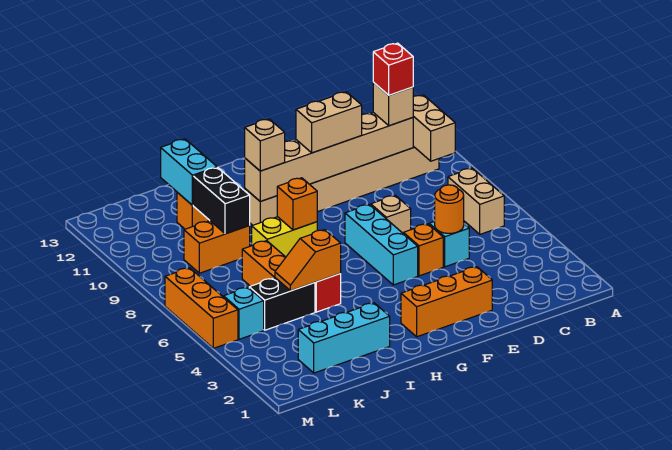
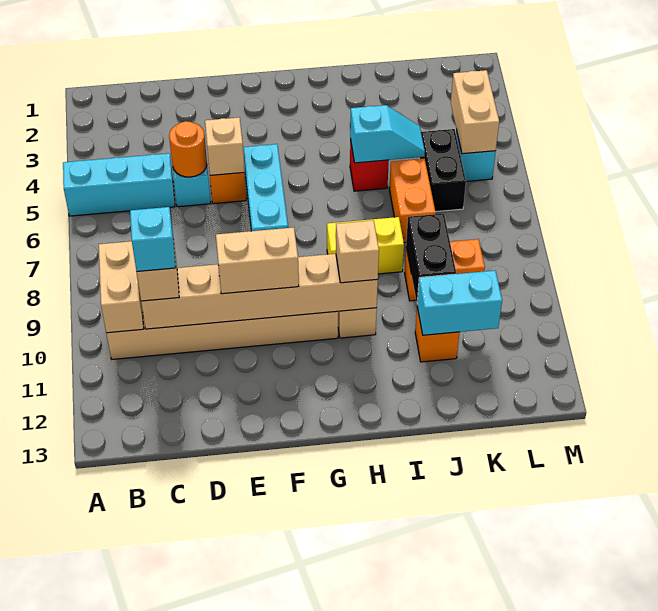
tan brick B6:B7 level 1 -> tan brick L4:L5 level 2
red brick C10 level 4 -> cyan brick C10 level 4
orange brick E2:G2 level 1 -> none
tan brick E7 level 1 -> tan brick E5 level 2
orange brick H8 level 2 -> none
cyan brick I2:K2 level 1 -> cyan brick A5:C5 level 1
orange slope I5:J5 level 2 top I -> cyan slope I5:J5 level 2 top I
black brick J5:K5 level 1 -> black brick K5:K6 level 1
cyan brick J11:J12 level 2 -> cyan brick J11:K11 level 2
orange brick M5:M7 level 1 -> none

